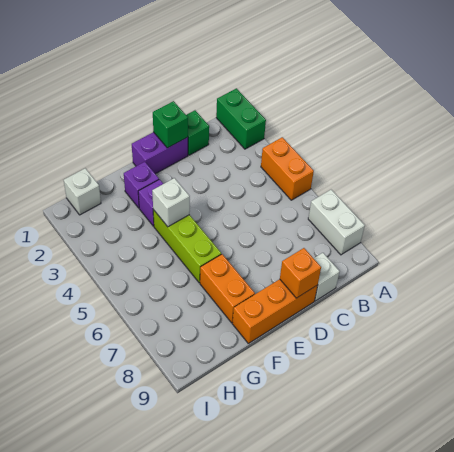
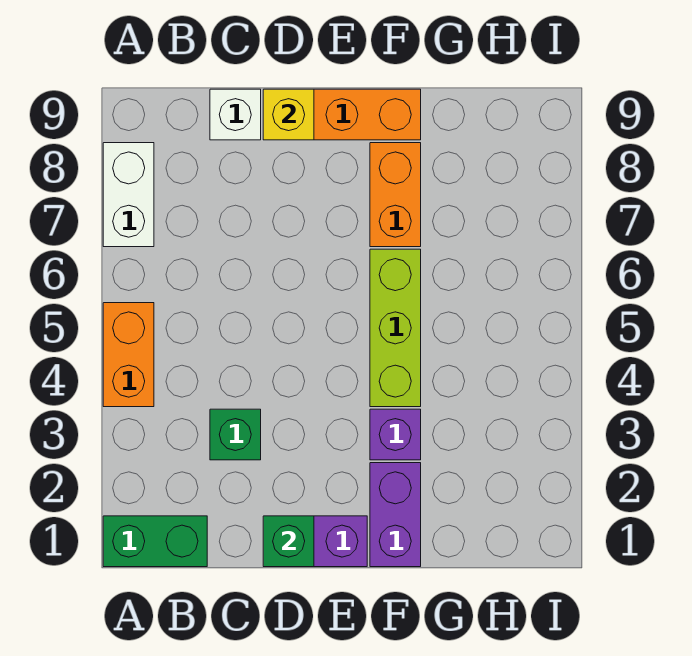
green brick A1:A2 level 1 -> green brick A1:B1 level 1
green brick C1 level 1 -> green brick C3 level 1
orange brick D9 level 2 -> yellow brick D9 level 2
purple brick F2 level 1 -> purple brick F1:F2 level 1
white brick F4 level 2 -> none
white brick H1 level 1 -> none

